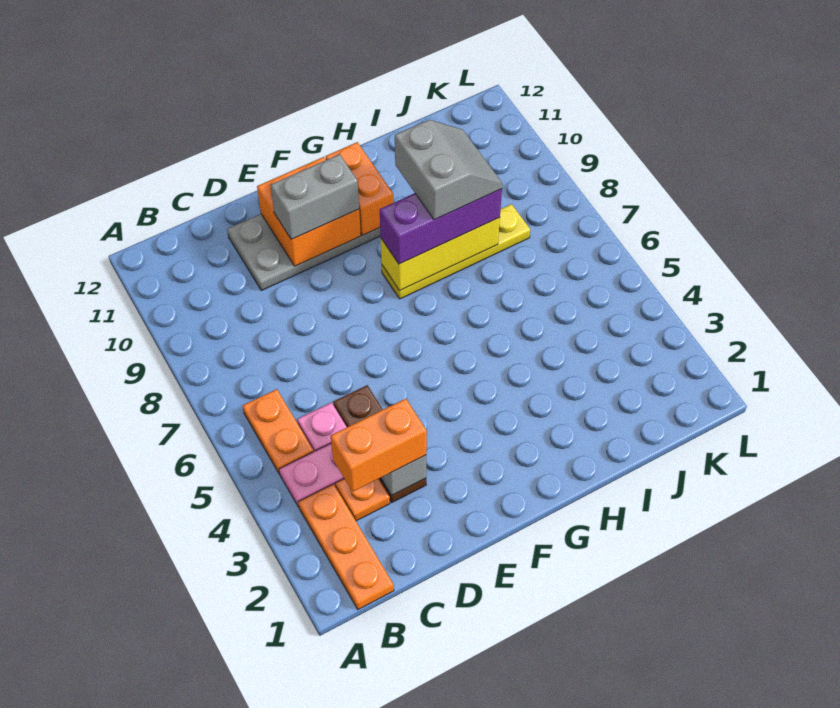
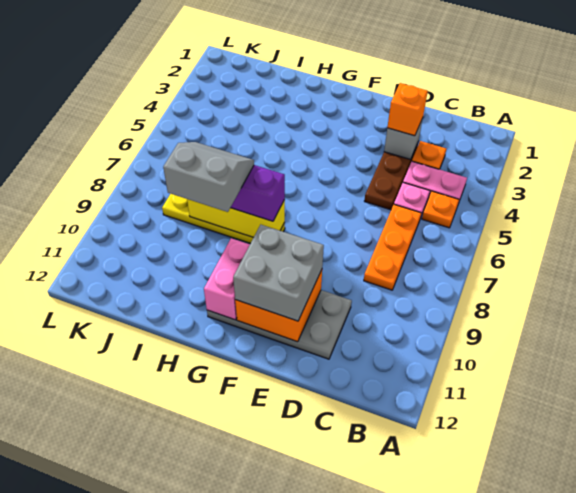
orange plate B1:B3 level 1 -> orange plate C6:C8 level 1
orange plate B5:B6 level 1 -> orange plate B5 level 1
orange brick C3:D3 level 3 -> orange brick D3 level 3
grey brick E10:F10 level 3 -> grey brick E10:F11 level 3
orange brick G10:G11 level 2 -> pink brick G10:G11 level 2
grey slope H8:I9 level 4 top H -> grey slope H8:I9 level 4 top 9

